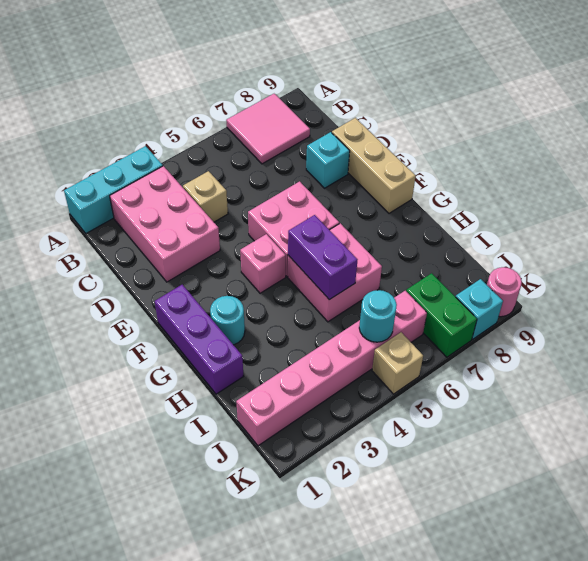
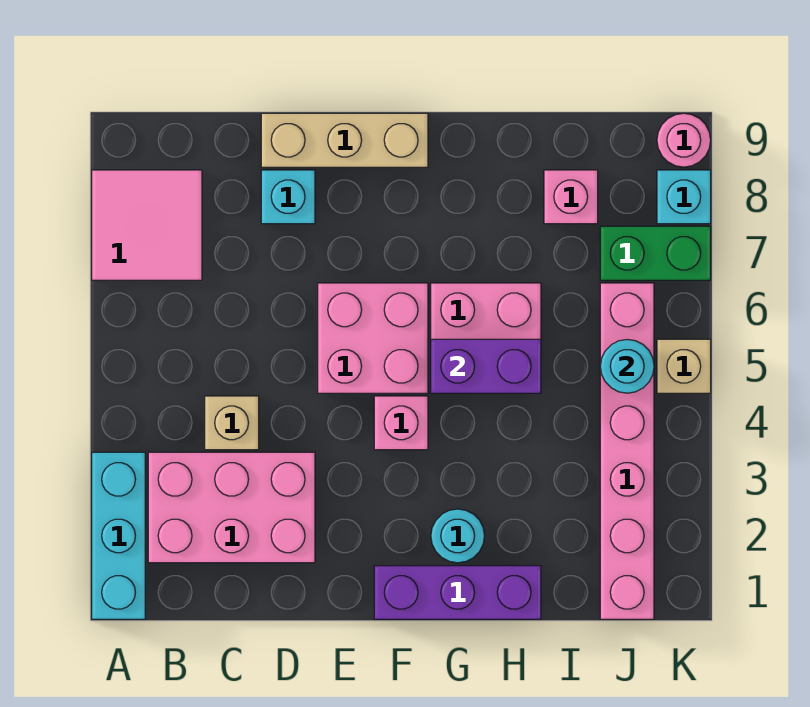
none -> pink brick I8 level 1

